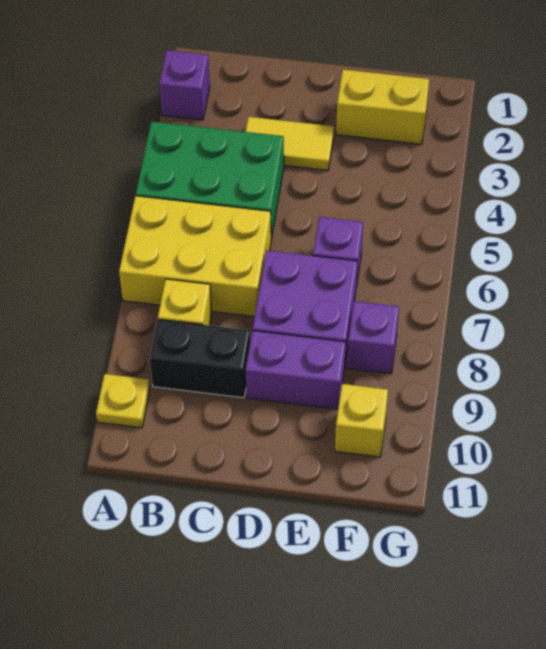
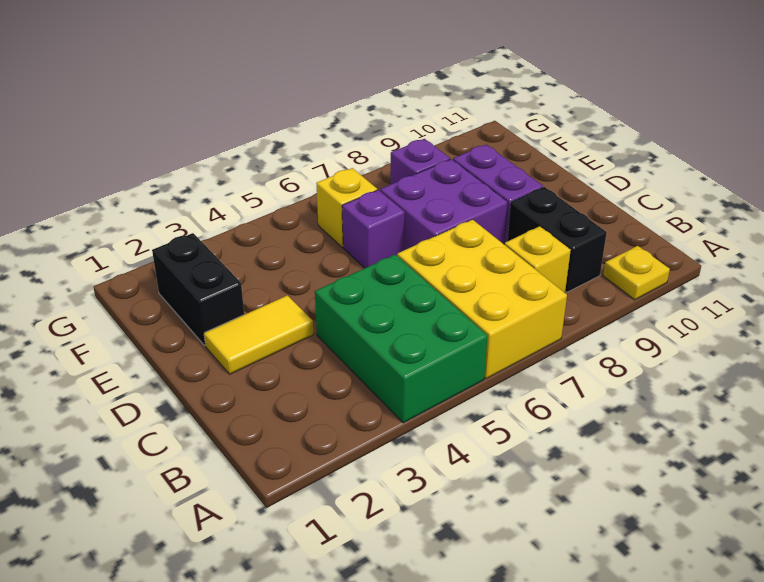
purple brick A2 level 1 -> none
yellow tile C3:D3 level 1 -> yellow tile D2:D3 level 1
yellow brick E2:F2 level 1 -> black brick E2:F2 level 1
yellow brick F10 level 1 -> yellow brick F6 level 1

